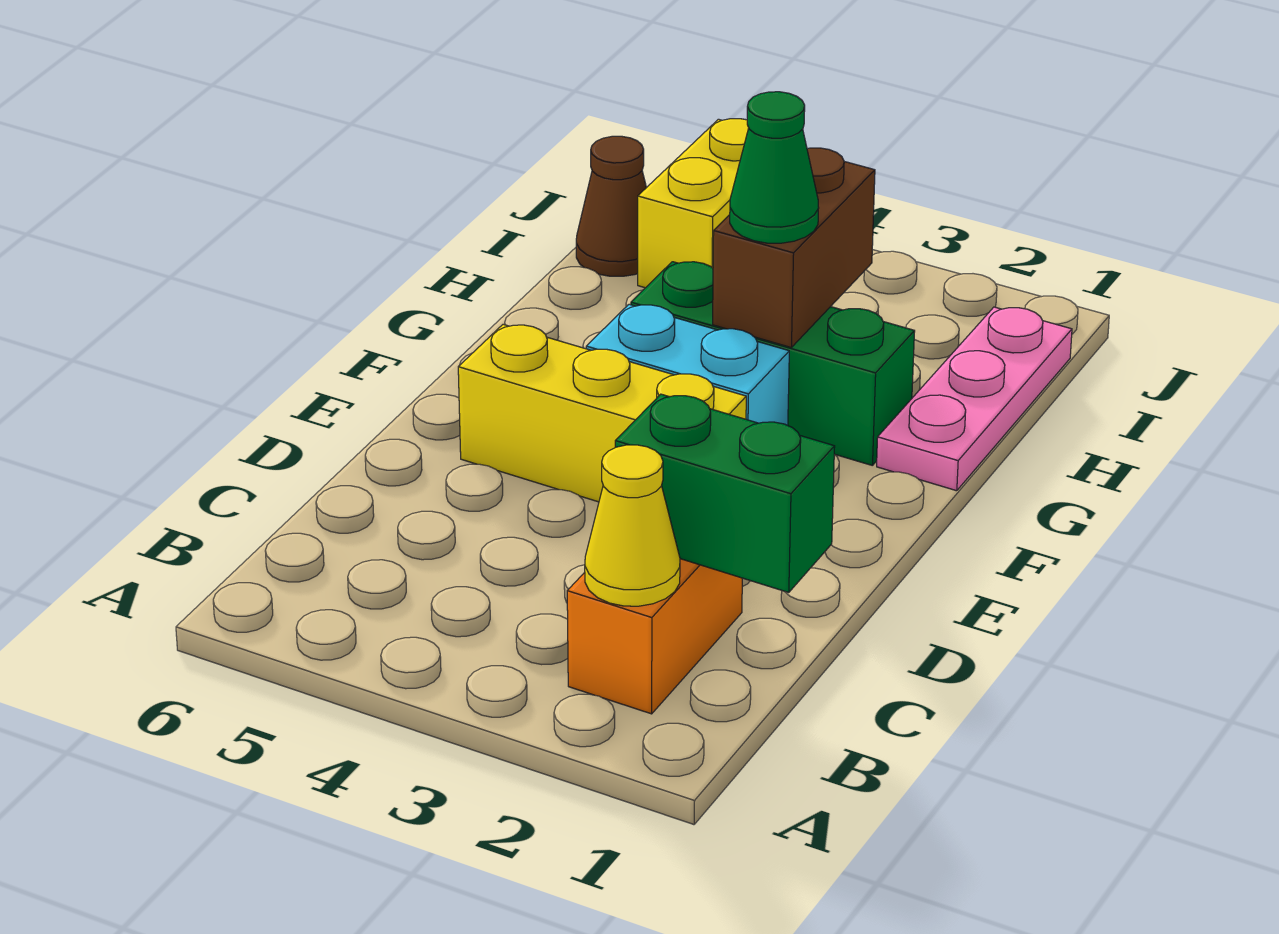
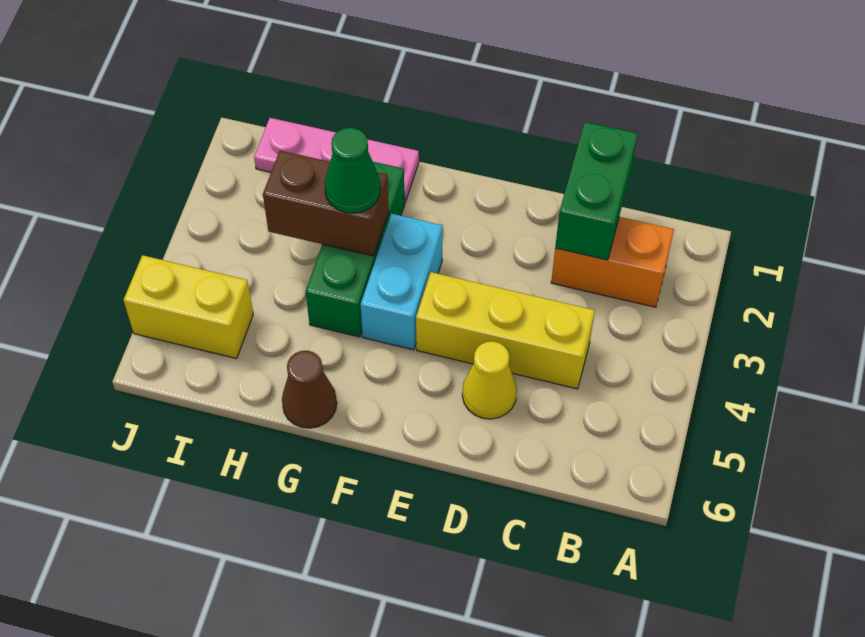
yellow cone B2 level 2 -> yellow cone D5 level 1
yellow brick E3:E5 level 1 -> yellow brick C4:E4 level 1
brown cone I6 level 1 -> brown cone G6 level 1

